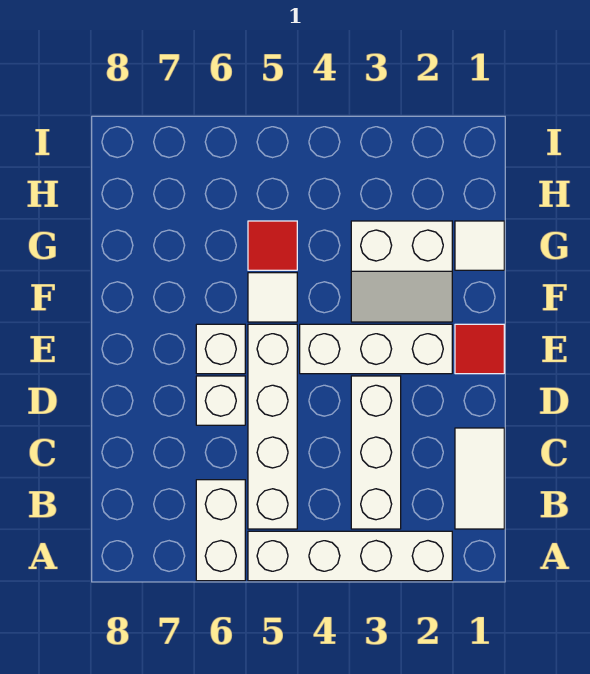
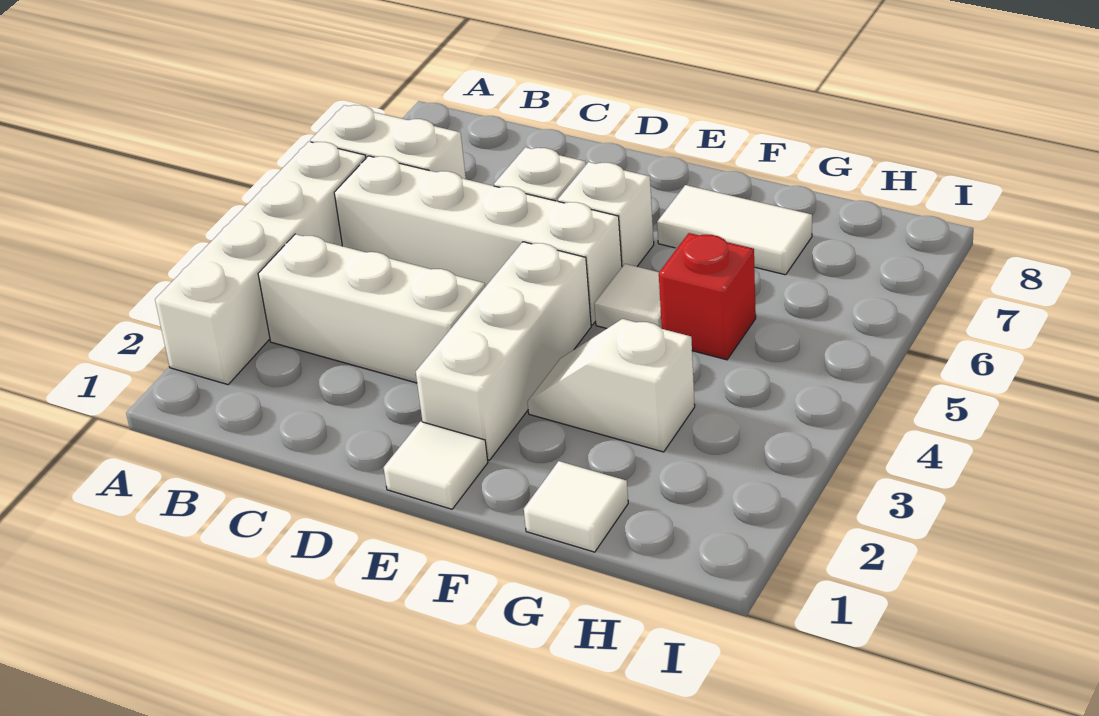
white tile B1:C1 level 1 -> white tile F7:G7 level 1
red tile E1 level 1 -> white tile E1 level 1
white slope F2:G3 level 1 top G -> white slope F3:G3 level 1 top G
red tile G5 level 1 -> red brick G5 level 1

